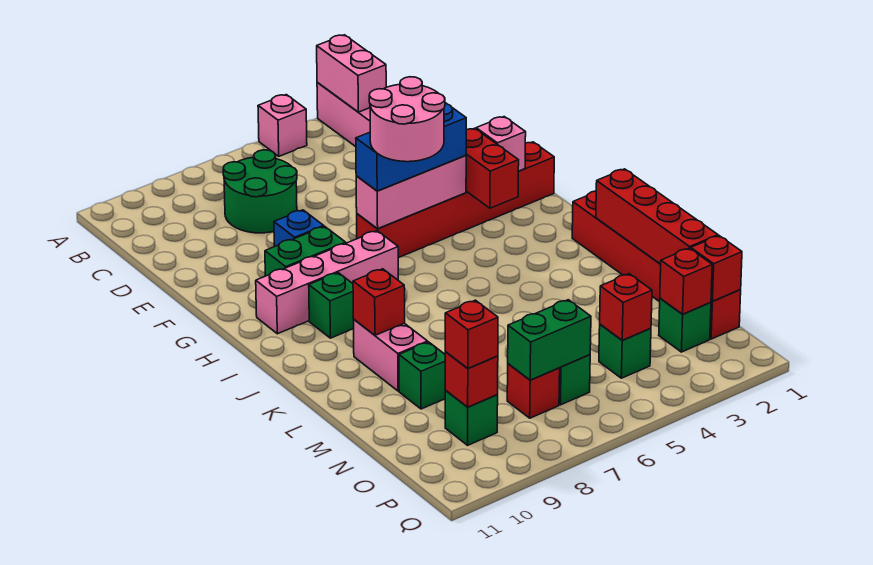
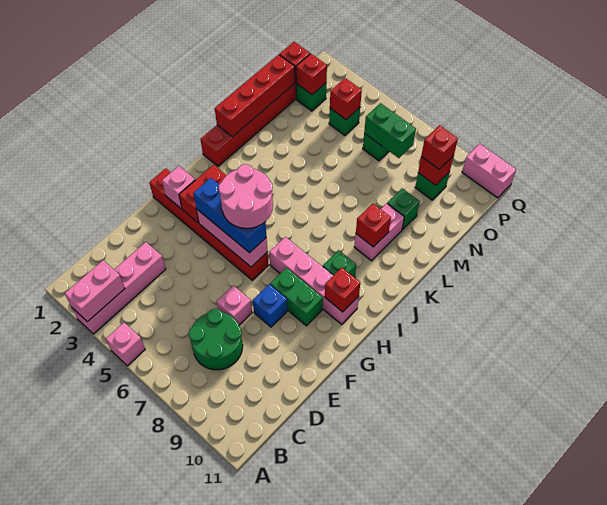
none -> pink brick E7 level 1
red brick O7 level 1 -> red brick H10 level 2
none -> pink brick Q10:Q11 level 1

